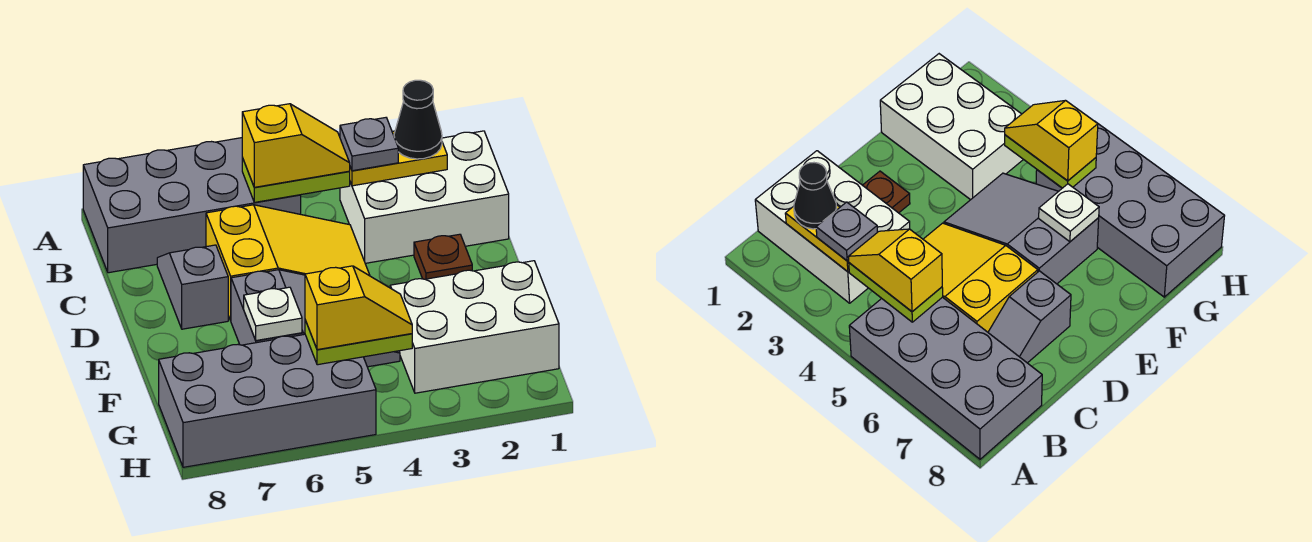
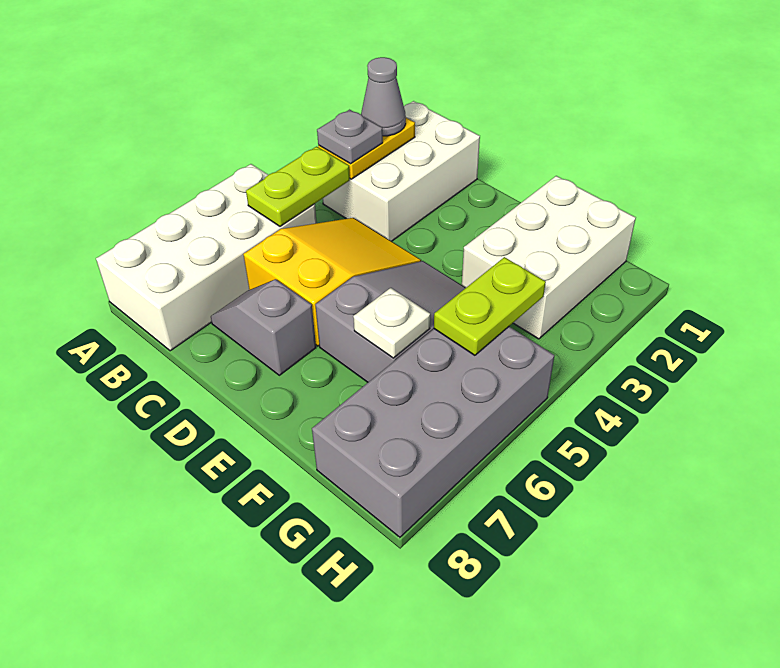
grey brick A5:B8 level 1 -> white brick A5:B8 level 1
black cone B2 level 3 -> grey cone B2 level 3
yellow slope B4:B5 level 3 top 5 -> none
brown plate D2 level 1 -> none
yellow slope G4:G5 level 3 top 5 -> none

